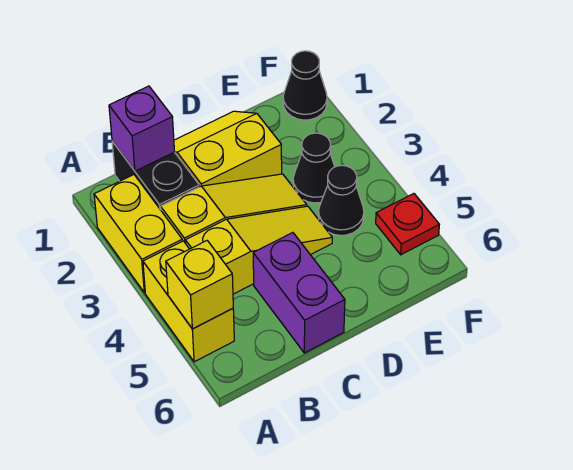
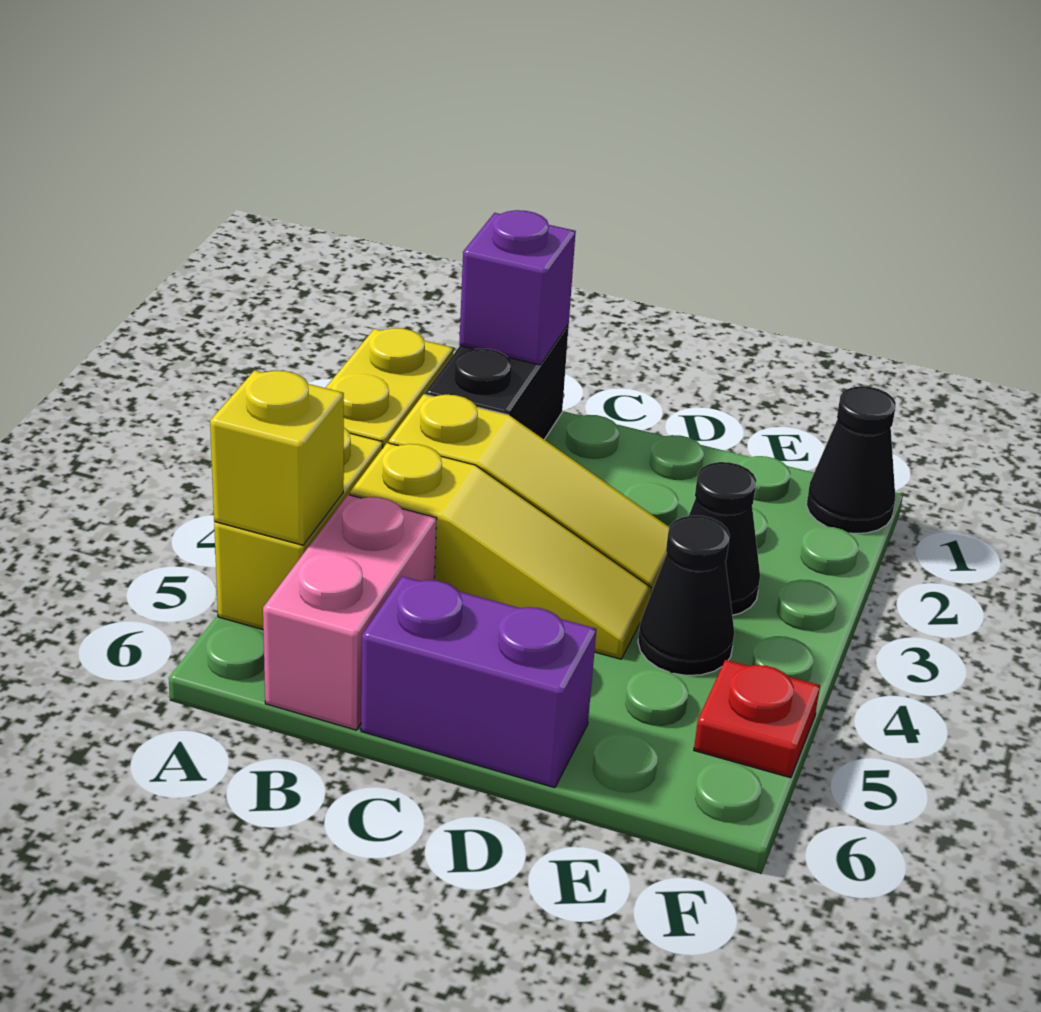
none -> pink brick B5:B6 level 1
yellow slope C1:D2 level 1 top 2 -> none
purple brick C5:C6 level 1 -> purple brick C6:D6 level 1

